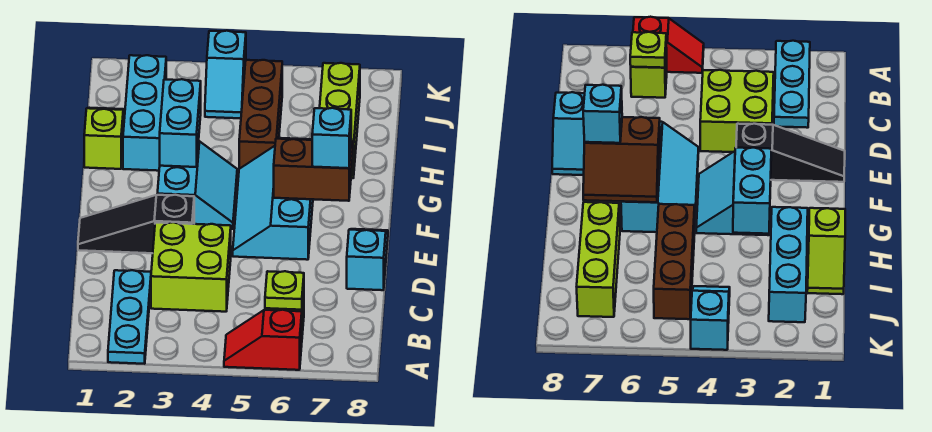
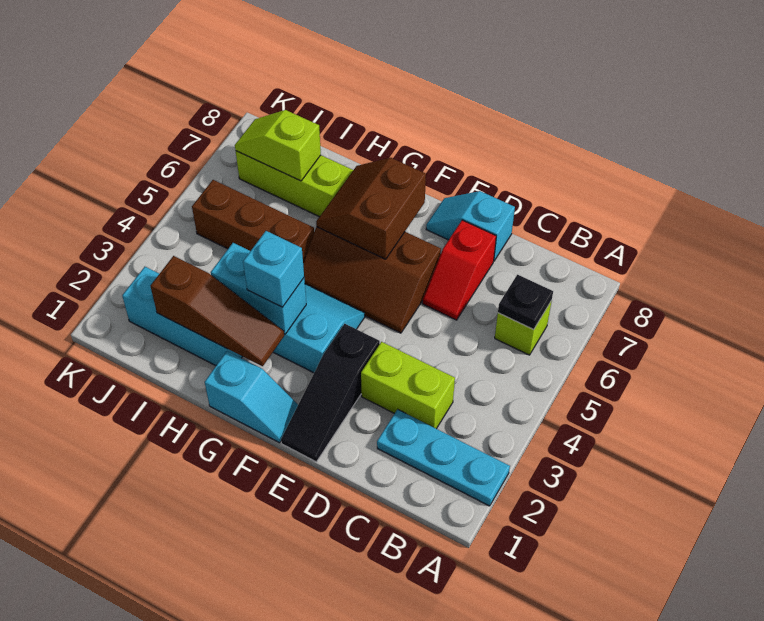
red slope A5:A6 level 1 top 6 -> red slope D6:D7 level 1 top 7
lime plate B6 level 2 -> black plate B6 level 2
lime brick C3:D4 level 1 -> lime brick C3:D3 level 1
cyan slope E5:G6 level 1 top 6 -> brown slope E5:G6 level 1 top 6
cyan brick F7 level 3 -> cyan brick G3 level 3
none -> brown slope G2:I2 level 2 top I
lime slope H1:I1 level 1 top H -> lime slope I7:J7 level 2 top I
cyan slope J4:K4 level 1 top K -> cyan slope F1:G1 level 1 top G

